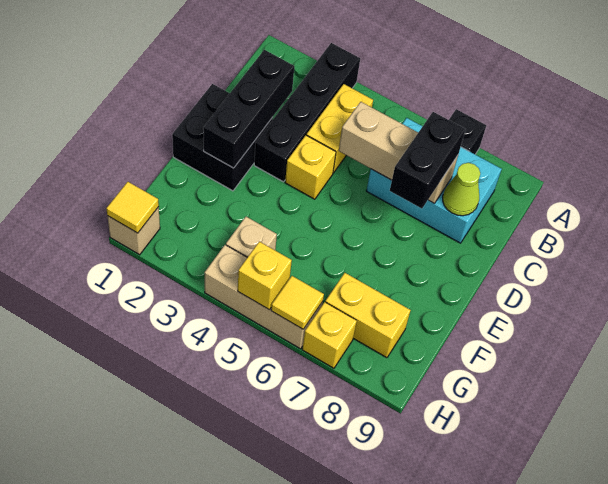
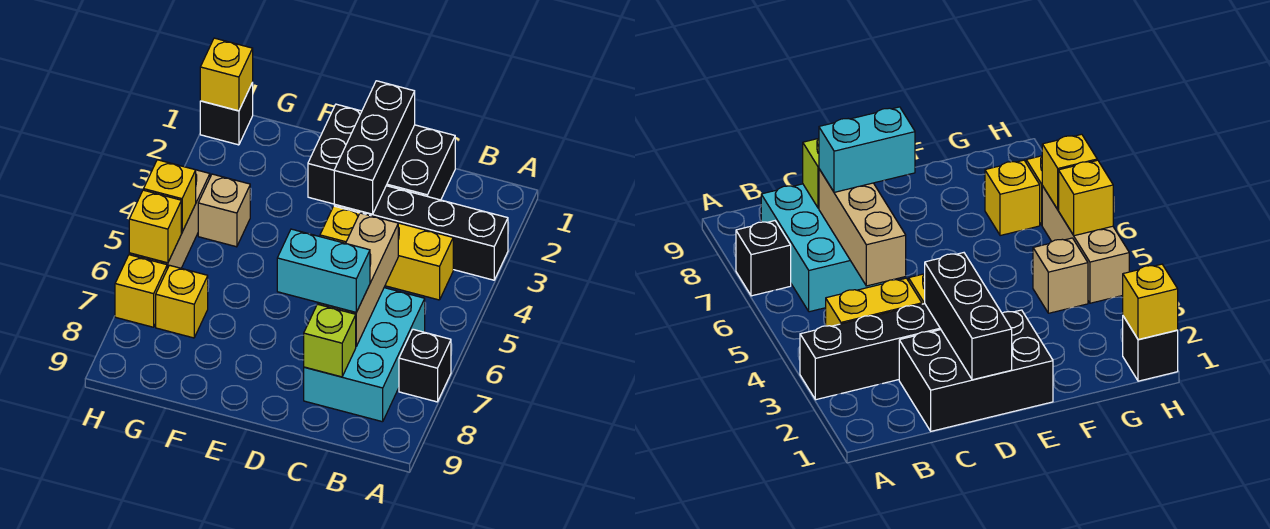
black brick C2:E2 level 2 -> black brick D1:D3 level 2
black brick C7:D7 level 3 -> cyan brick C7:D7 level 3
lime cone C8 level 2 -> lime brick C8 level 2
black brick D1:E2 level 1 -> black brick C1:E2 level 1
yellow brick G7:G8 level 1 -> yellow brick G7 level 1
tan brick H1 level 1 -> black brick H1 level 1
yellow tile H1 level 2 -> yellow brick H1 level 2
yellow tile H6 level 2 -> yellow brick H6 level 2

